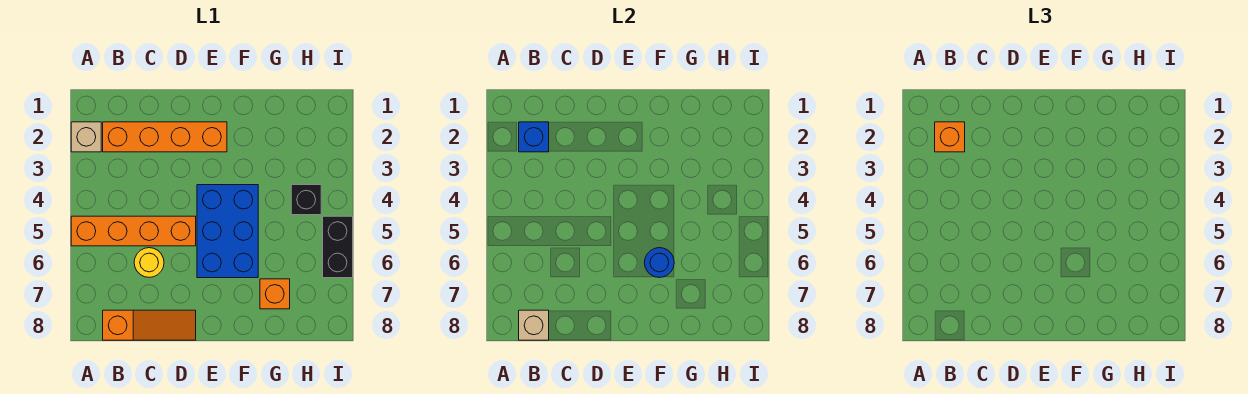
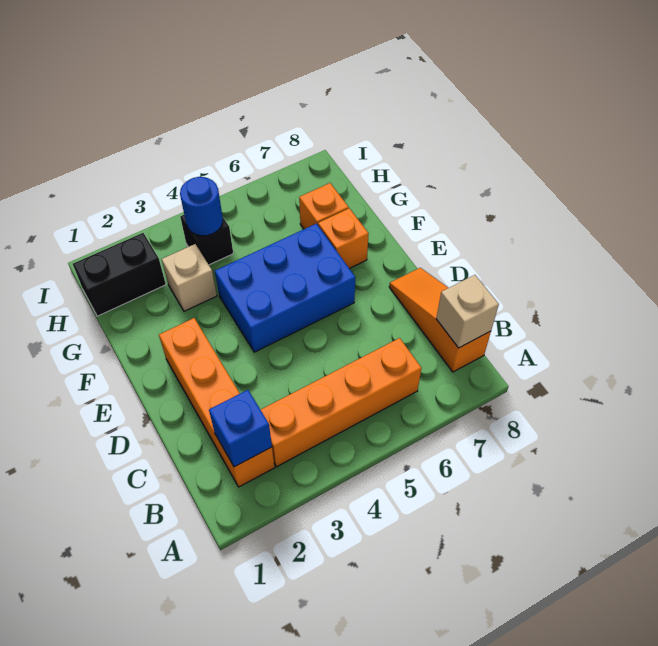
tan brick A2 level 1 -> tan brick G3 level 1
orange brick A5:D5 level 1 -> orange brick B3:B6 level 1
orange brick B2 level 3 -> orange brick F7 level 1
yellow round brick C6 level 1 -> none
blue round brick F6 level 2 -> blue round brick H4 level 2
black brick I5:I6 level 1 -> black brick H1:H2 level 1

